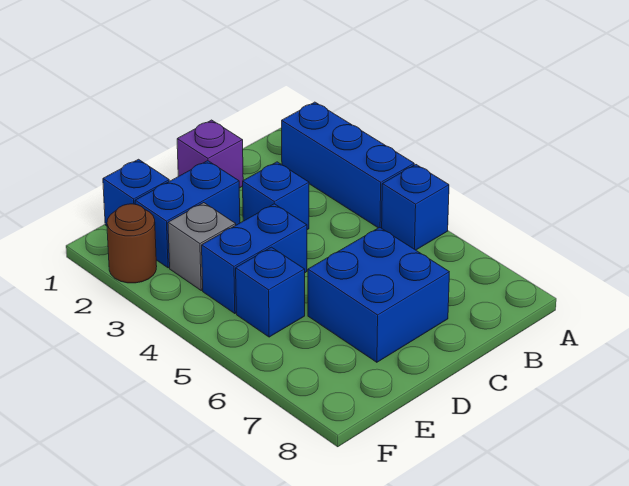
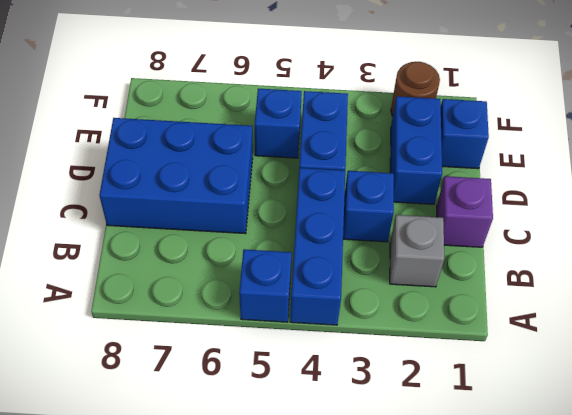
blue brick A2:A4 level 1 -> blue brick A4:C4 level 1
blue brick C6:D7 level 1 -> blue brick C6:D8 level 1
grey brick E3 level 1 -> grey brick B2 level 1

